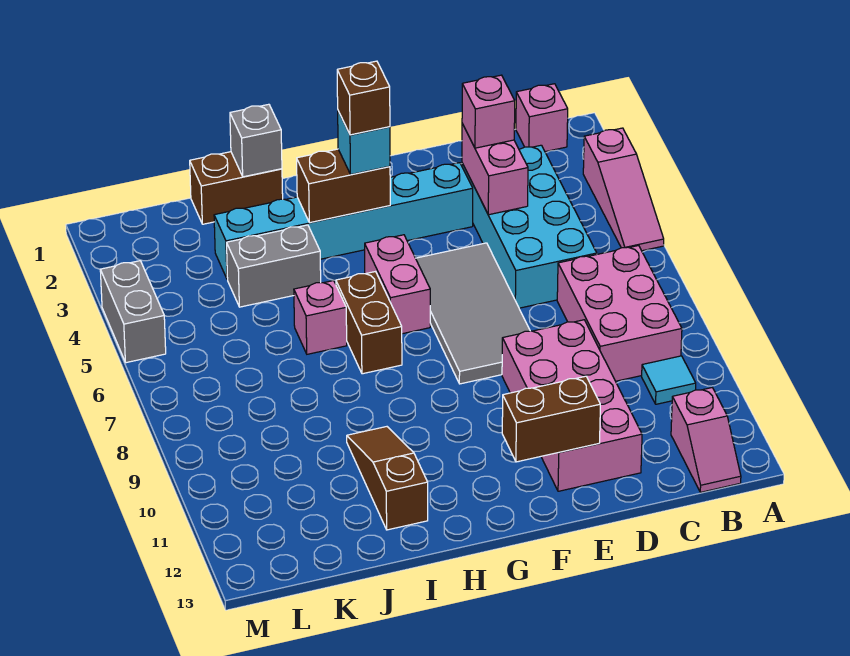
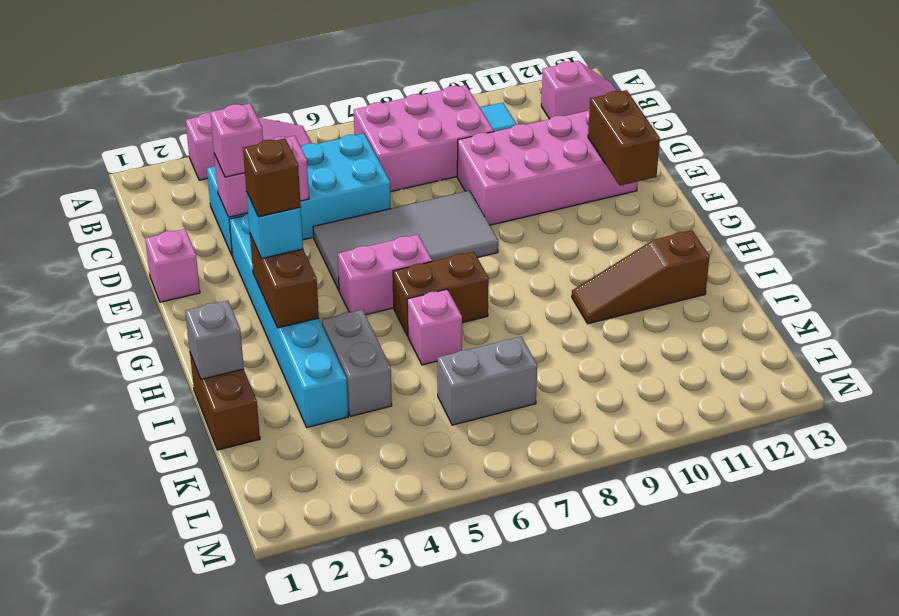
pink brick B1 level 1 -> pink brick E1 level 1
grey brick M4:M5 level 1 -> grey brick K6:K7 level 1

